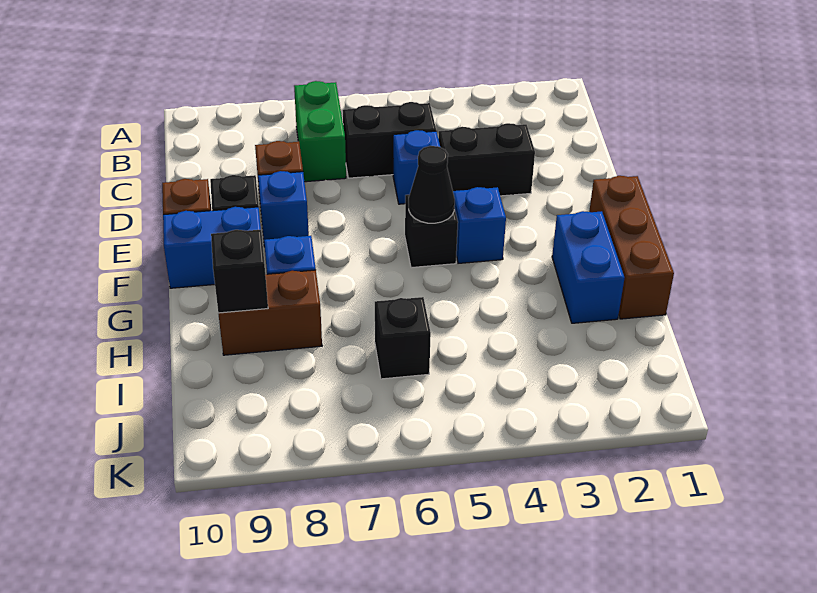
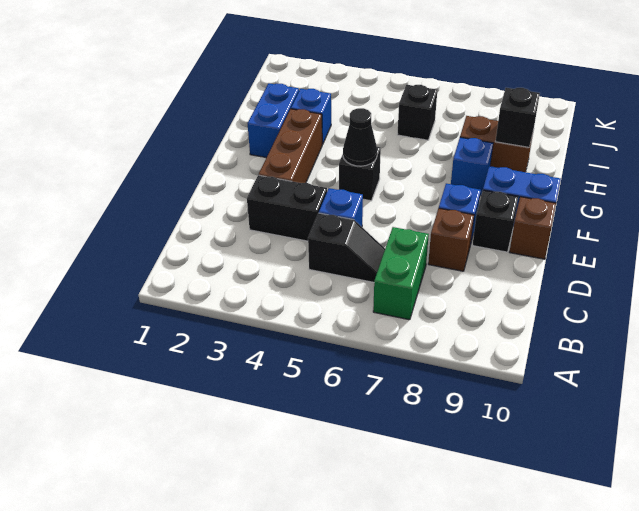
black brick C5:C6 level 1 -> black slope C5:C6 level 1 top 5
brown brick F1:H1 level 1 -> brown brick E3:G3 level 1
blue brick F4 level 1 -> blue brick H3 level 1

